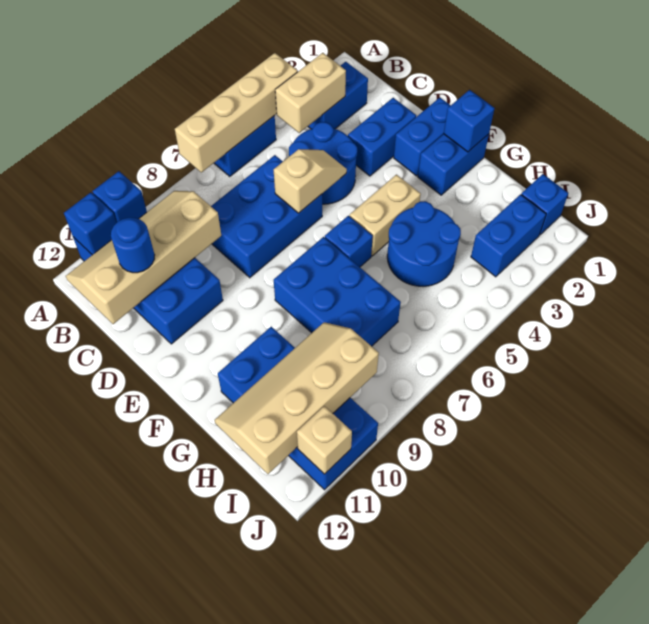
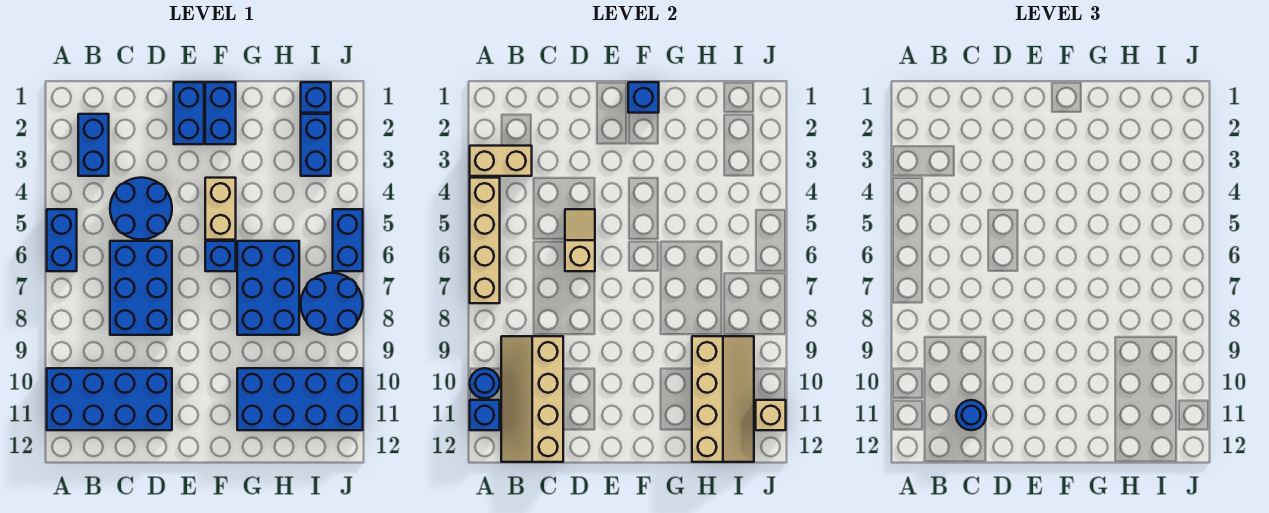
blue brick A10 level 2 -> blue round brick A10 level 2
tan brick B3:B4 level 2 -> tan brick A3:B3 level 2
blue brick D2:D3 level 1 -> blue brick J5:J6 level 1
blue brick F7:H8 level 1 -> blue brick G6:H8 level 1
blue round brick G4:H5 level 1 -> blue round brick I7:J8 level 1
tan slope H9:I12 level 2 top I -> tan slope H9:I12 level 2 top H

